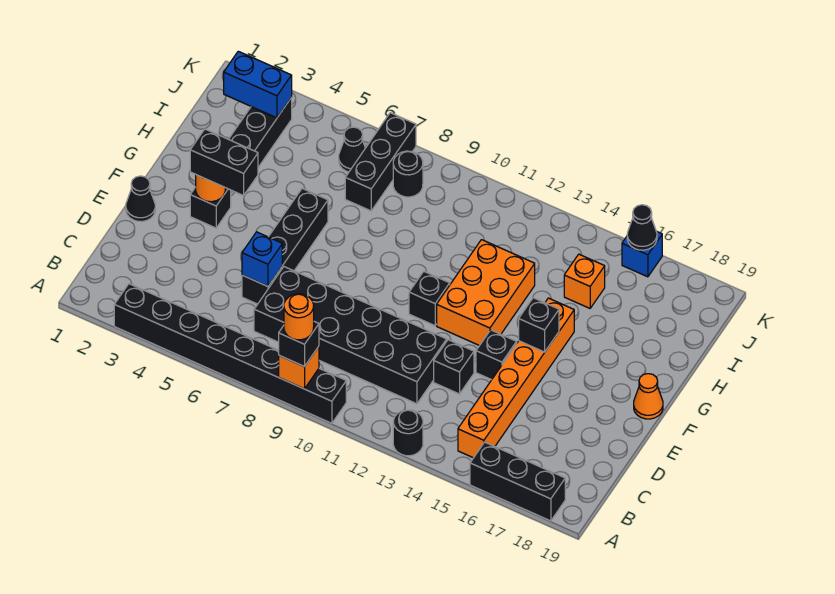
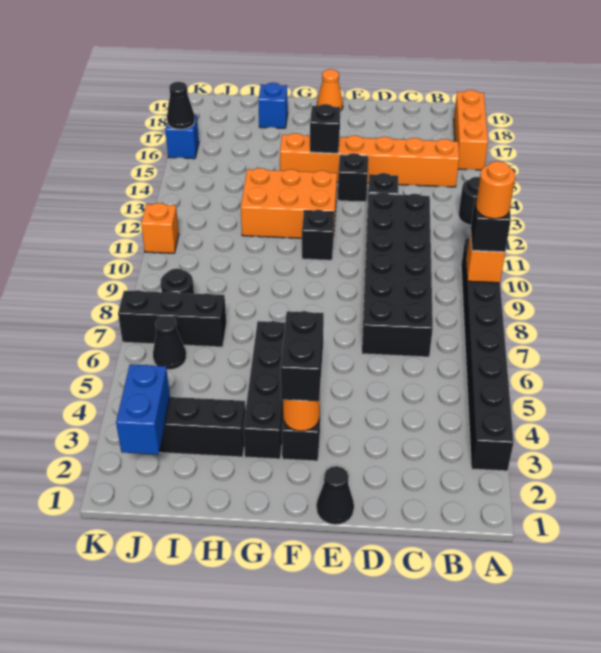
black brick A16:A18 level 1 -> orange brick A16:A18 level 1
black brick D6:G6 level 1 -> black brick G3:G6 level 1
blue brick D6 level 2 -> blue brick H18 level 1
orange brick I15 level 1 -> orange brick K11 level 1

